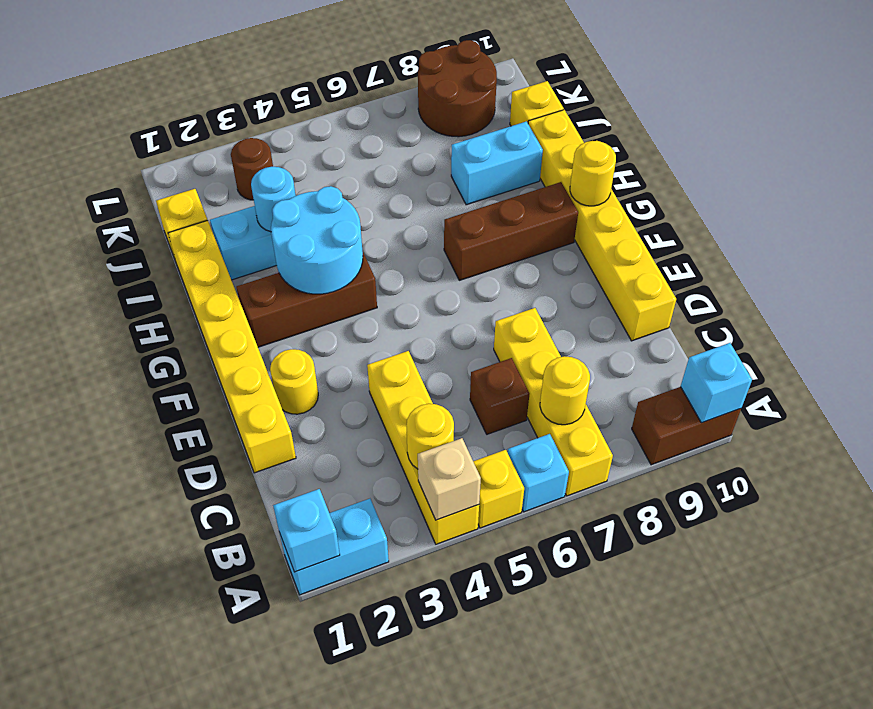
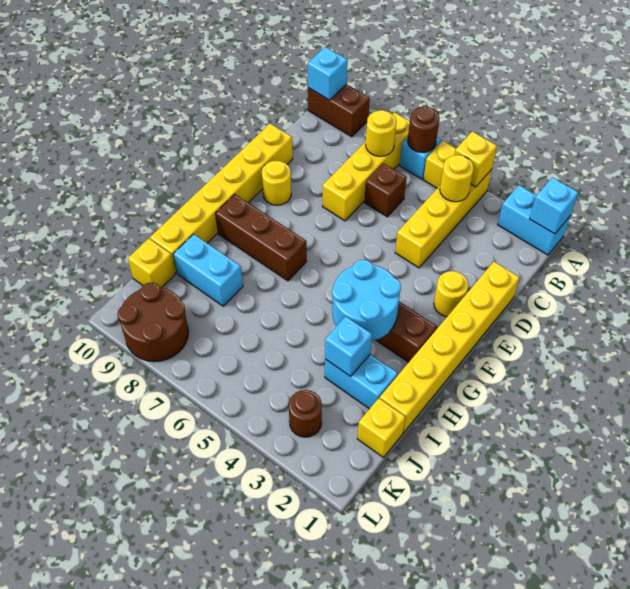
tan brick A4 level 2 -> yellow brick A4 level 2
none -> brown round brick A6 level 2
yellow round brick G10 level 2 -> yellow round brick E9 level 1
cyan round brick I3 level 2 -> cyan brick I3 level 2

